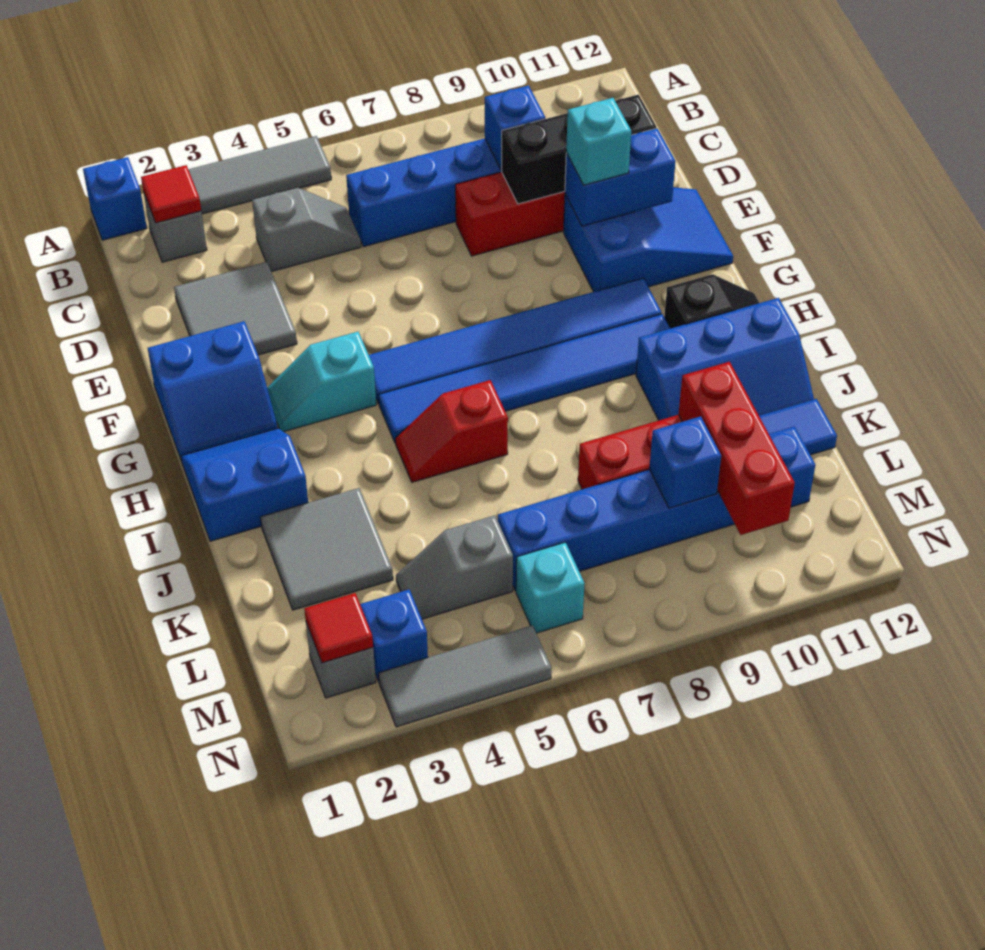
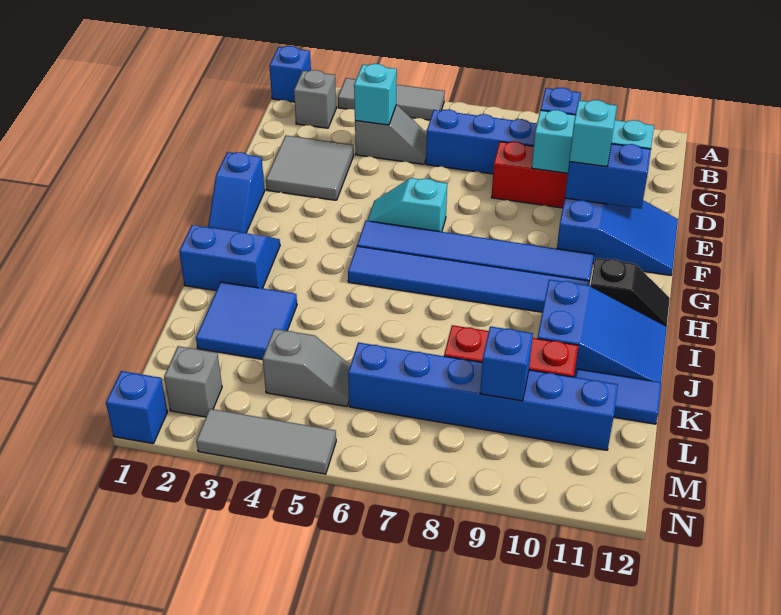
red tile B2 level 2 -> none
black brick D9:D11 level 2 -> cyan brick D9:D11 level 2
blue slope F1:G2 level 1 top F -> blue slope F1:G1 level 1 top F
cyan slope G3:G4 level 1 top 4 -> cyan slope F5:F6 level 1 top 6
red slope I5:I6 level 1 top 6 -> none
blue slope I10:J12 level 1 top I -> blue slope I10:J12 level 1 top 10
grey tile J2:K3 level 1 -> blue tile J2:K3 level 1
red brick K10:M10 level 2 -> none
grey slope L4:L5 level 1 top 5 -> grey slope L4:L5 level 1 top 4
red tile M2 level 2 -> none
blue brick M3 level 1 -> blue brick N1 level 1
cyan brick M6 level 1 -> cyan brick C4 level 2

